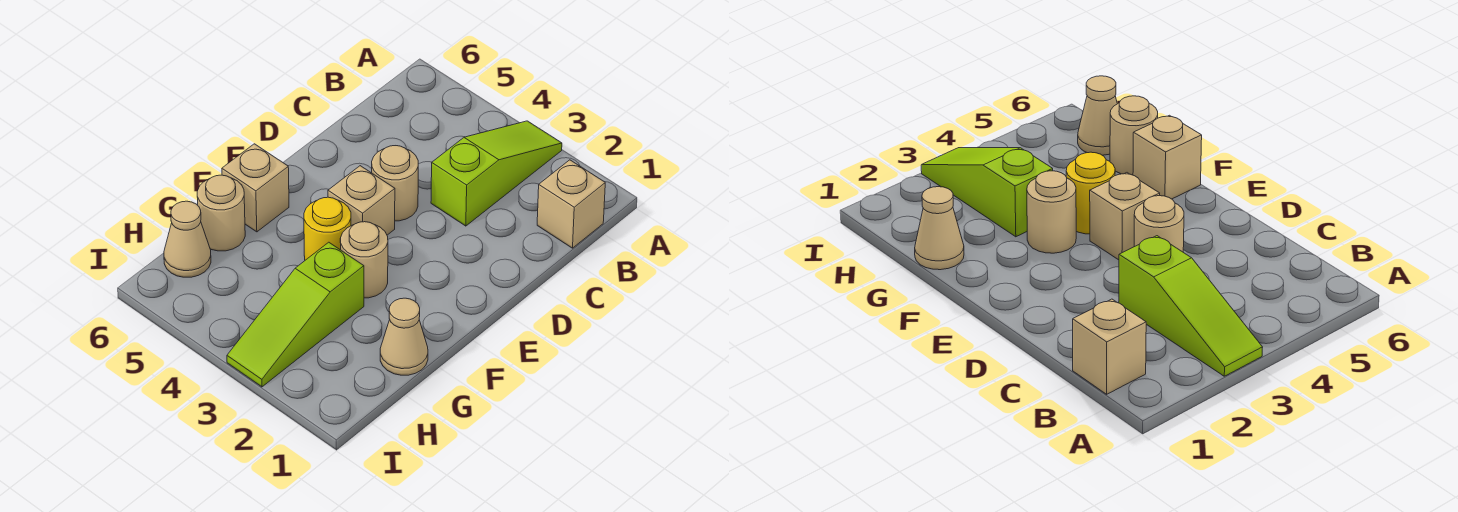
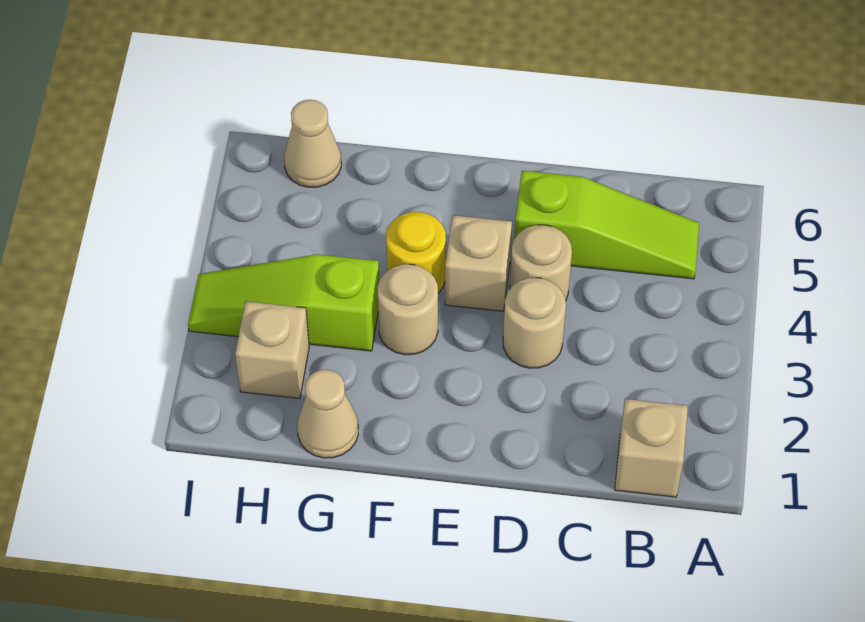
lime slope A3:C3 level 1 top C -> lime slope B5:D5 level 1 top D
tan brick F6 level 1 -> tan brick H2 level 1
tan round brick G6 level 1 -> tan round brick D3 level 1

